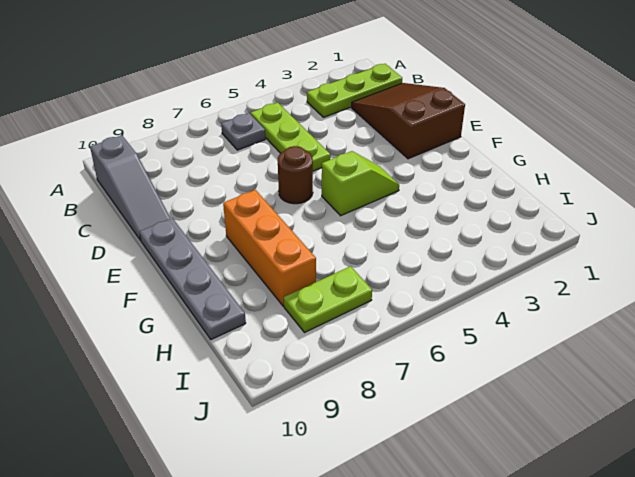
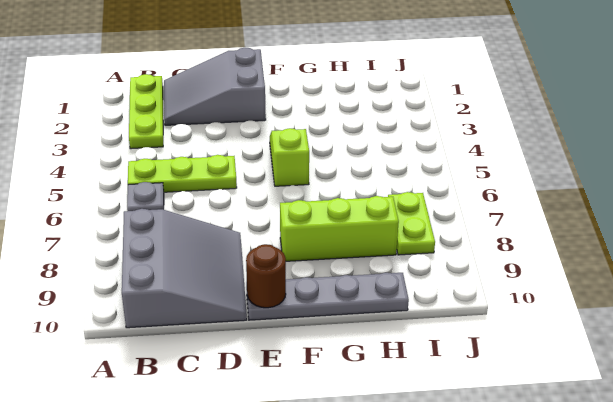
grey slope B10:D10 level 1 top B -> grey slope B8:D10 level 1 top B
brown slope C1:E2 level 1 top E -> grey slope C1:E2 level 1 top E
brown round brick E6 level 1 -> brown round brick E10 level 2
orange brick F8:H8 level 1 -> lime brick F8:H8 level 1

